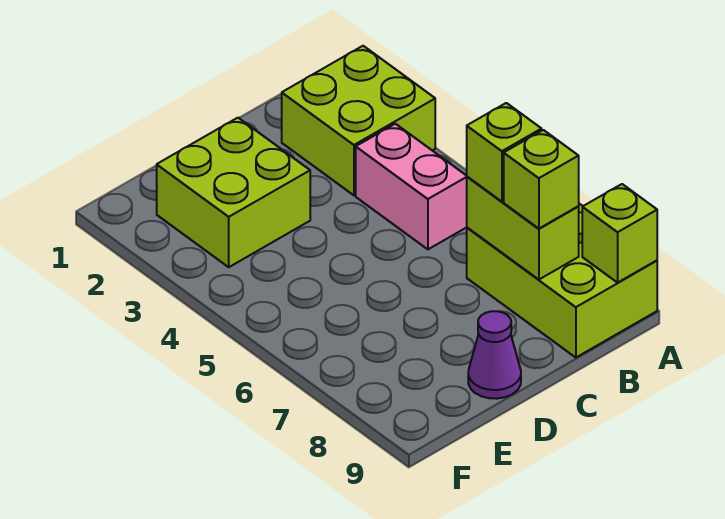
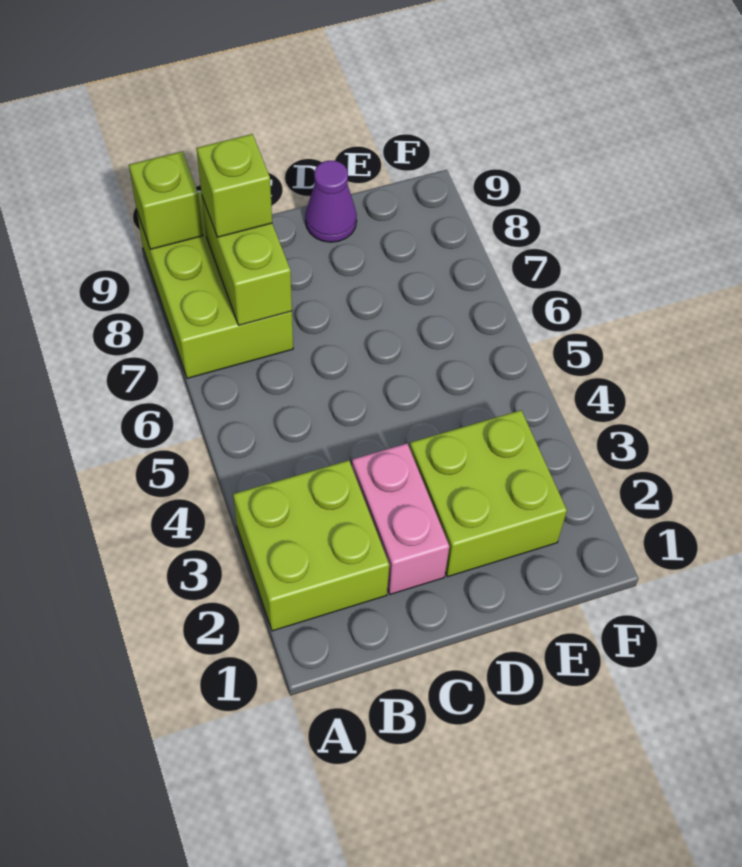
pink brick B4:B5 level 1 -> pink brick C2:C3 level 1
lime brick B7 level 3 -> none

